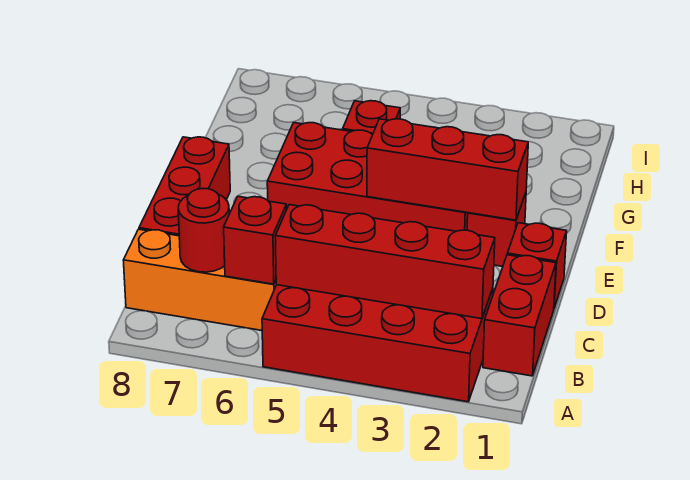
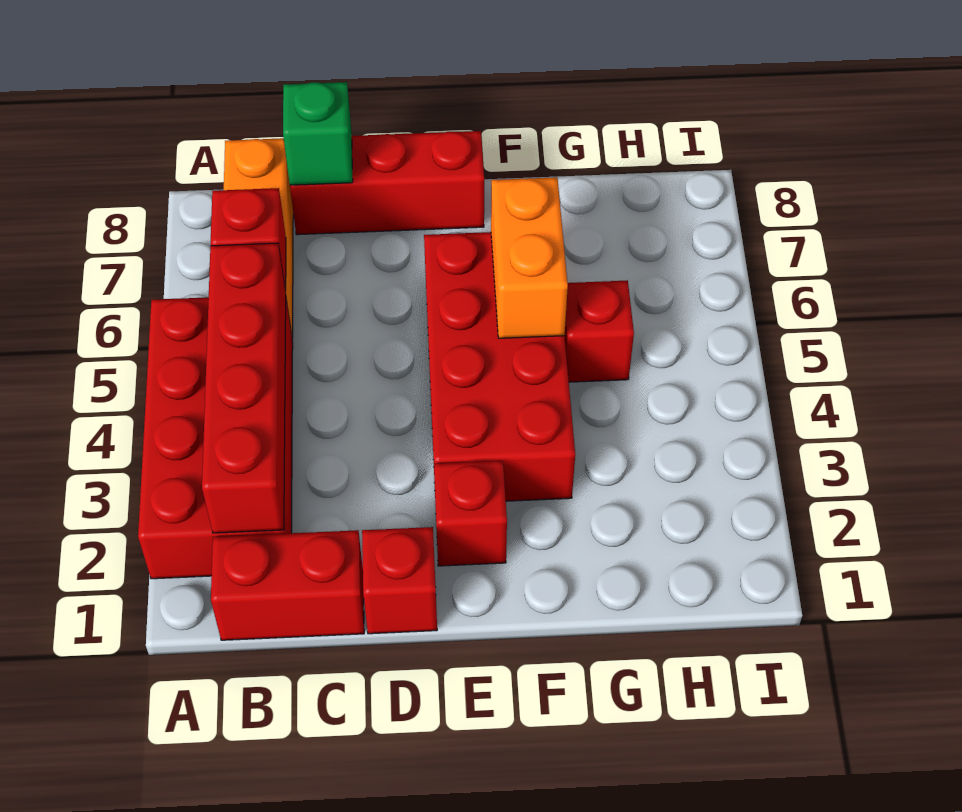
red round brick B7 level 2 -> none
none -> green brick C8 level 2
red brick E2:E4 level 2 -> none
none -> orange brick F5:F6 level 2

